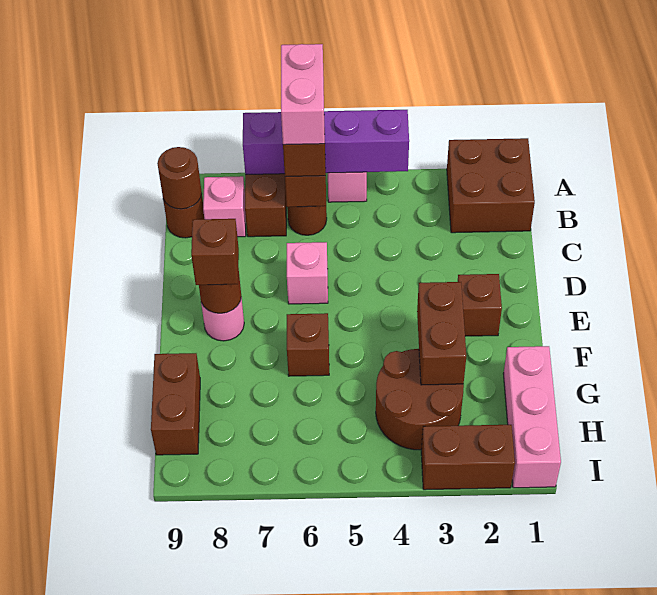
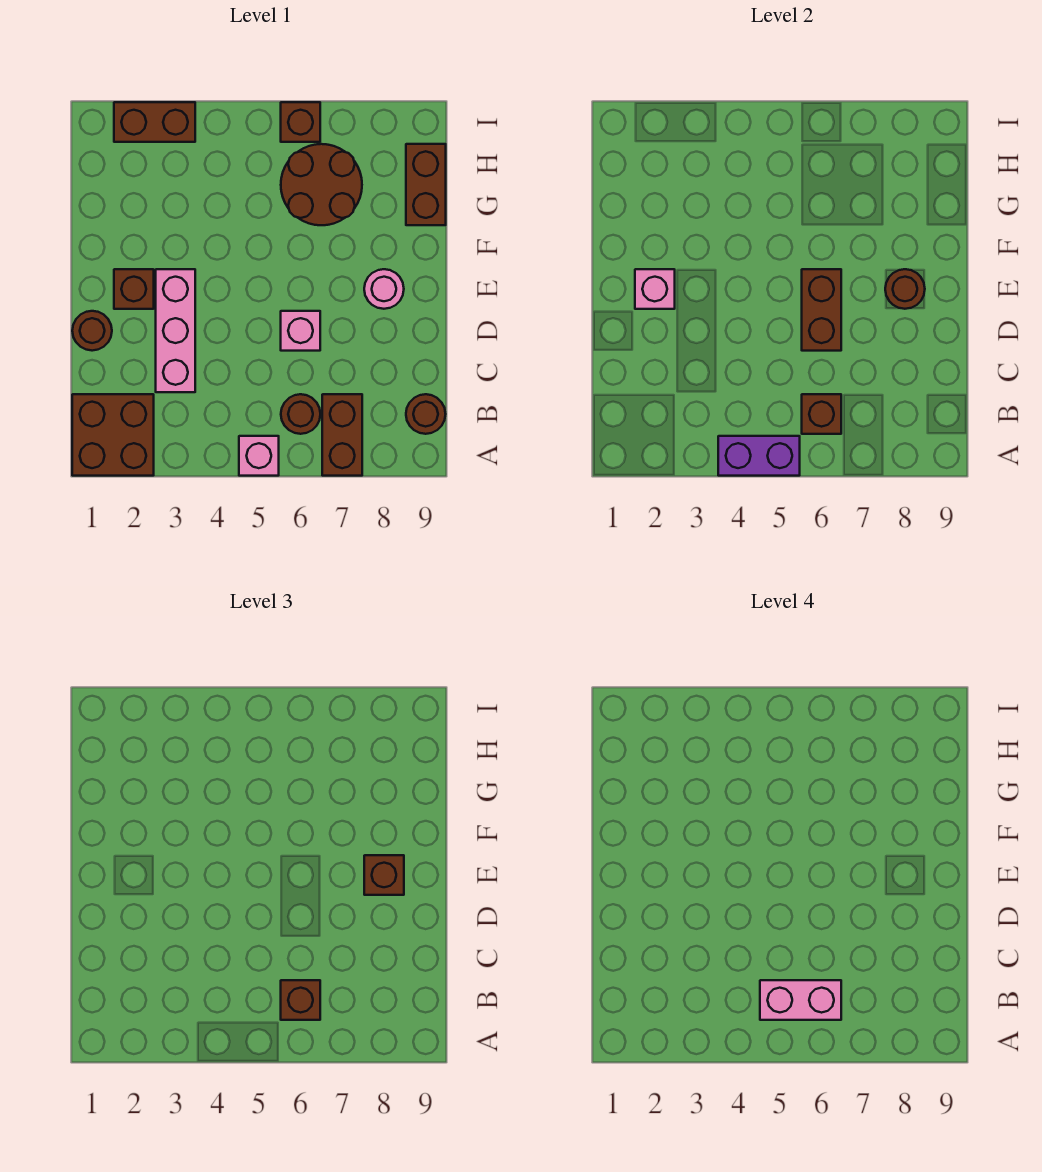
purple brick A4:A7 level 2 -> purple brick A4:A5 level 2
pink brick A6:B6 level 4 -> pink brick B5:B6 level 4
pink brick B8 level 1 -> pink brick E2 level 2
brown round brick B9 level 2 -> brown round brick D1 level 1
brown brick F3:G3 level 2 -> brown brick D6:E6 level 2
brown brick F6 level 1 -> brown brick I6 level 1
pink brick G1:I1 level 1 -> pink brick C3:E3 level 1
brown round brick G3:H4 level 1 -> brown round brick G6:H7 level 1

